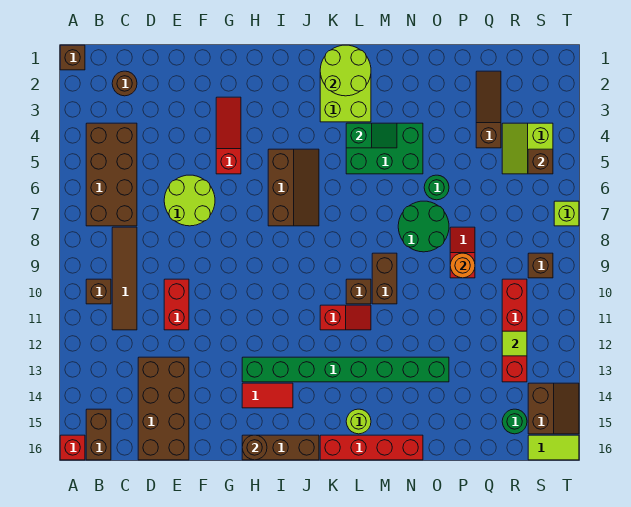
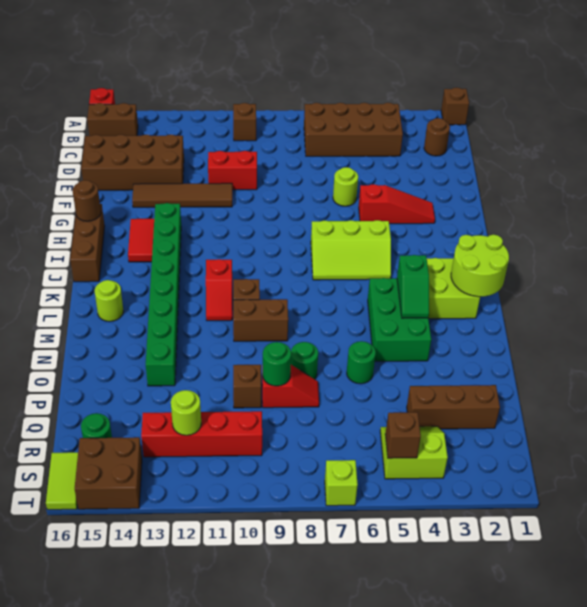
brown tile C8:C11 level 1 -> brown tile F11:F14 level 1
lime round brick E6:F7 level 1 -> lime round brick F6 level 1
brown slope I5:J7 level 1 top I -> lime slope I5:J7 level 1 top I
red brick K16:N16 level 1 -> none
green round brick N7:O8 level 1 -> green round brick O8 level 1
orange round brick P9 level 2 -> green round brick P9 level 2
brown slope Q2:Q4 level 1 top 4 -> brown brick Q2:Q4 level 1
lime tile R12 level 2 -> lime round brick R12 level 2
brown brick S9 level 1 -> brown brick P10 level 1
brown slope S14:T15 level 1 top S -> brown brick S14:T15 level 1

